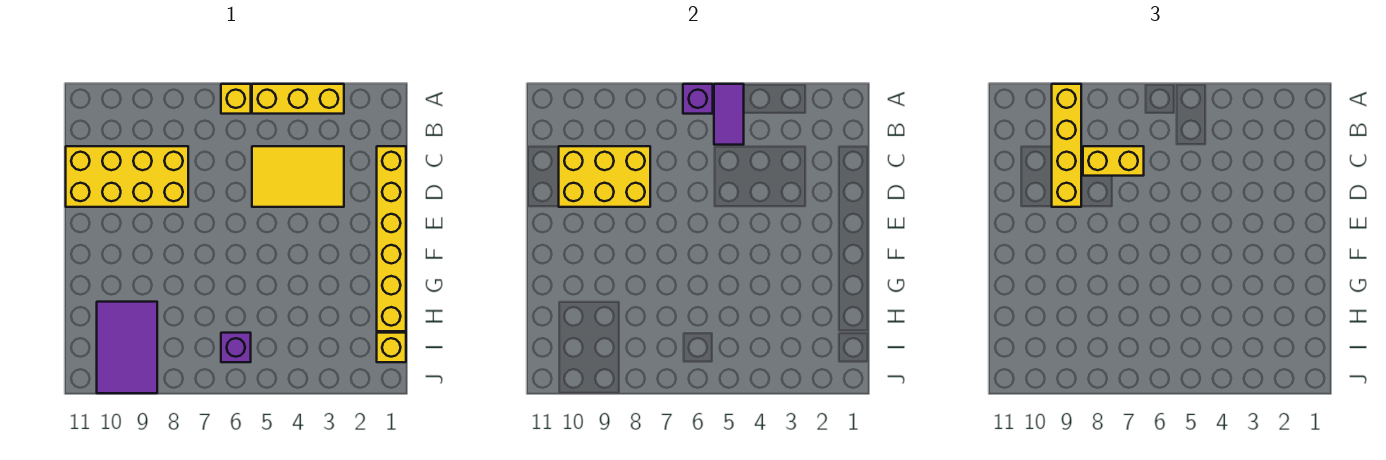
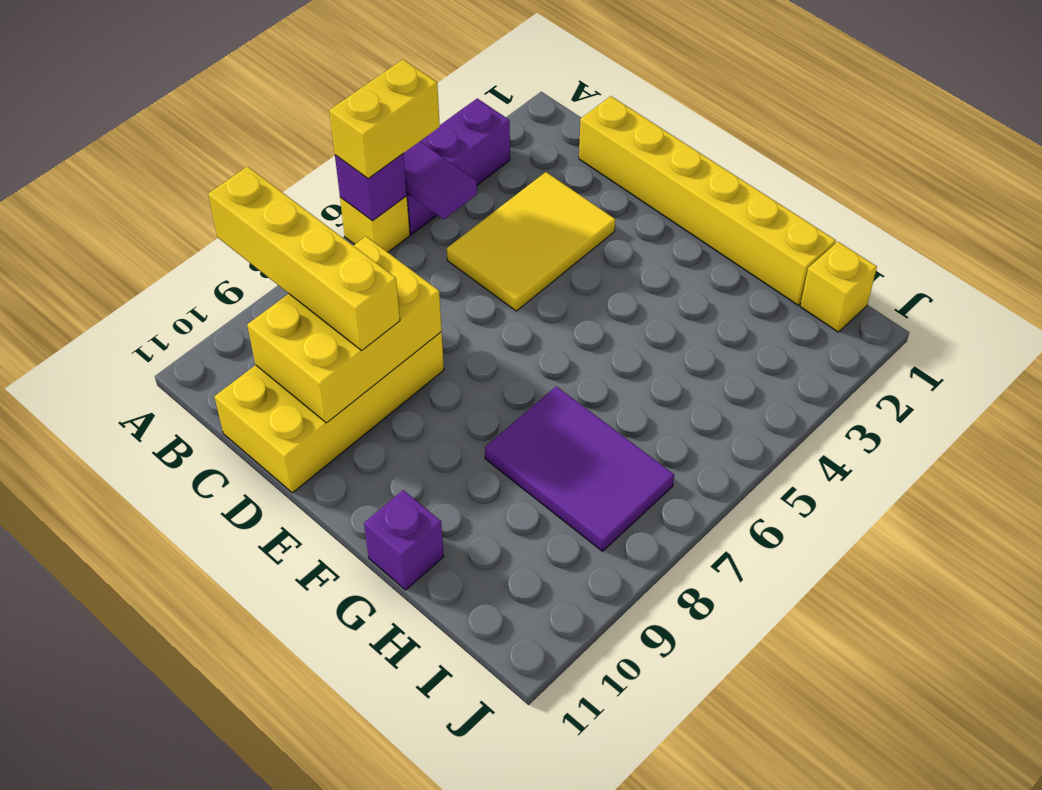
yellow brick A3:A5 level 1 -> purple brick A3:A5 level 1
yellow brick C7:C8 level 3 -> yellow brick A5:A6 level 3
purple tile H9:J10 level 1 -> purple tile G7:I8 level 1
purple brick I6 level 1 -> purple brick G11 level 1

